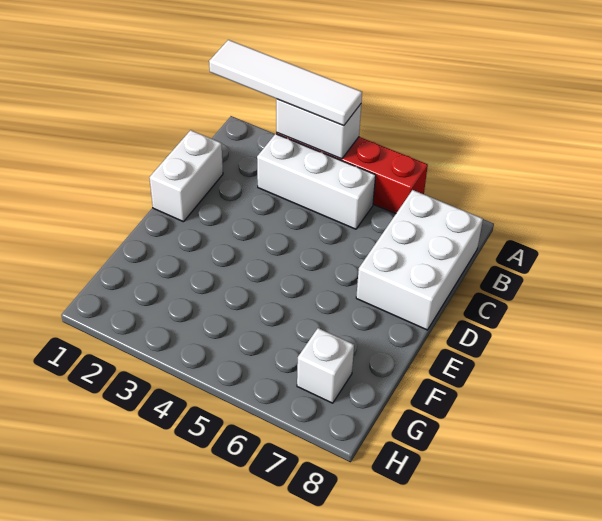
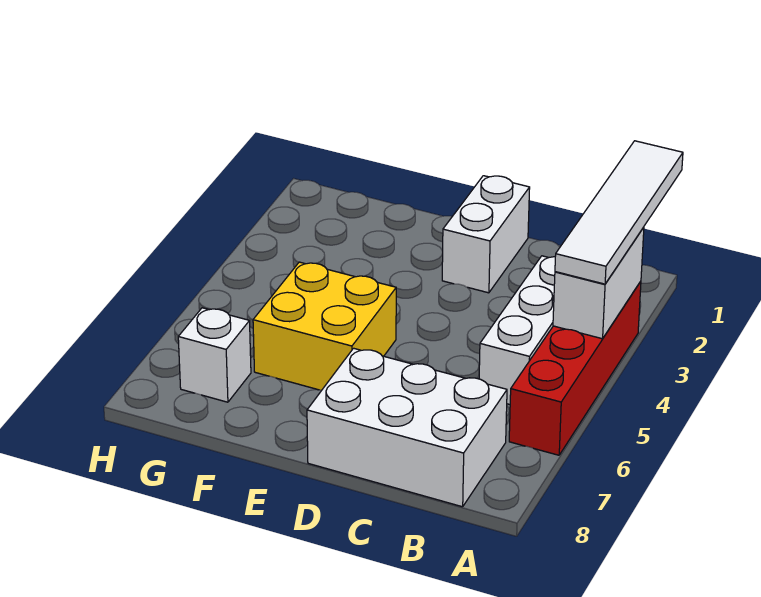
white brick C1:D1 level 1 -> white brick D1:D2 level 1
none -> yellow brick E5:F6 level 1

